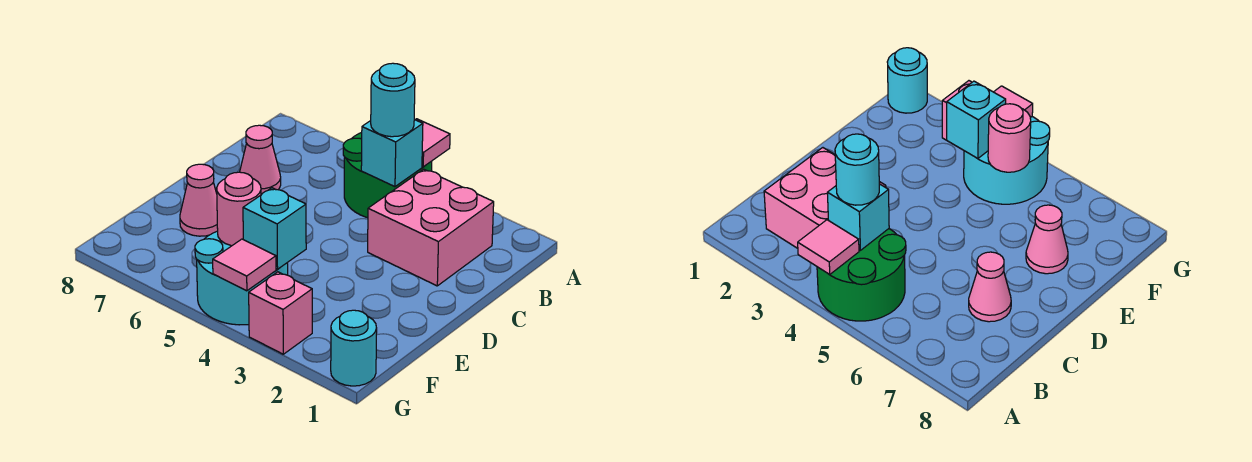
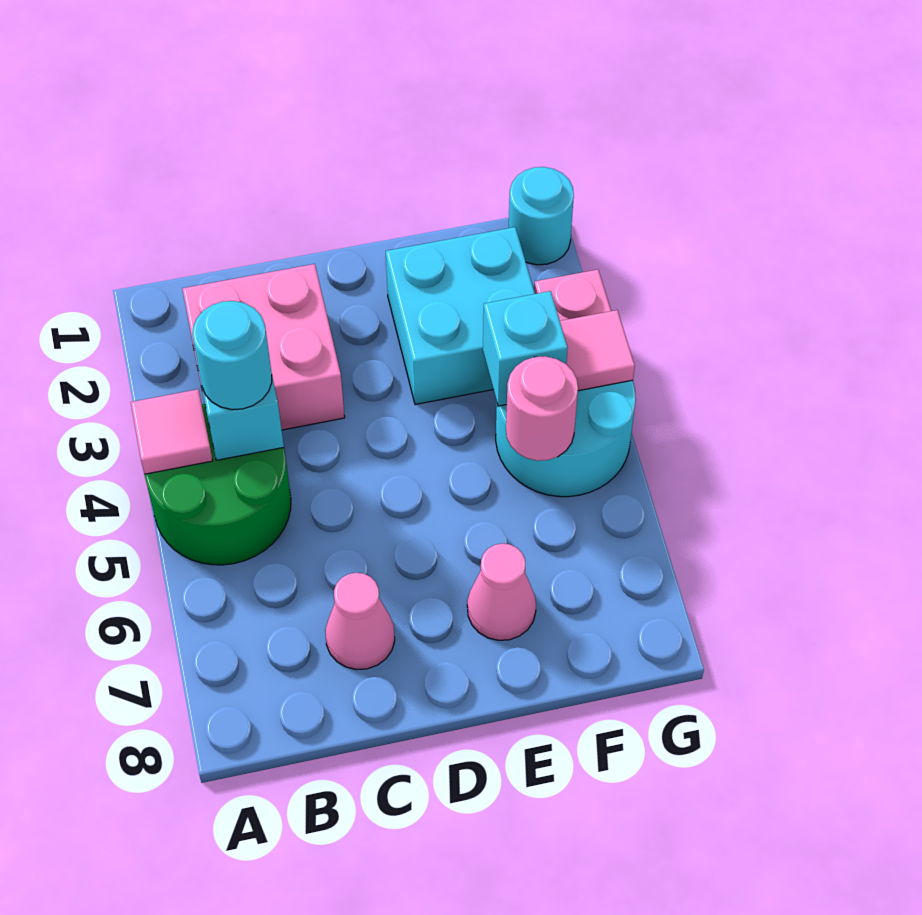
none -> cyan brick E2:F3 level 1

